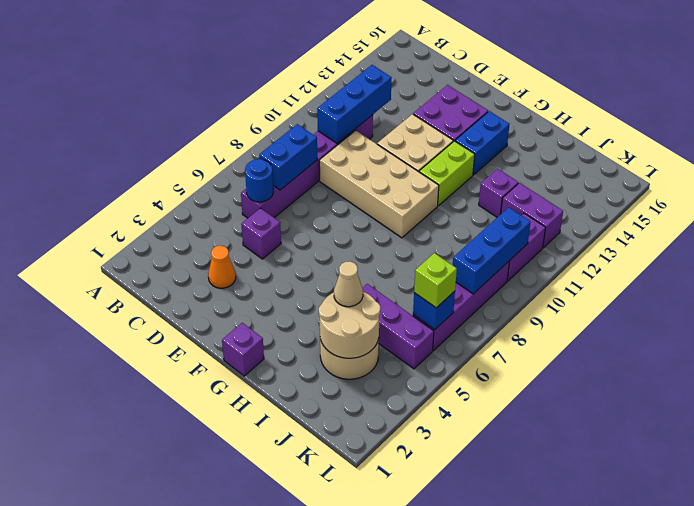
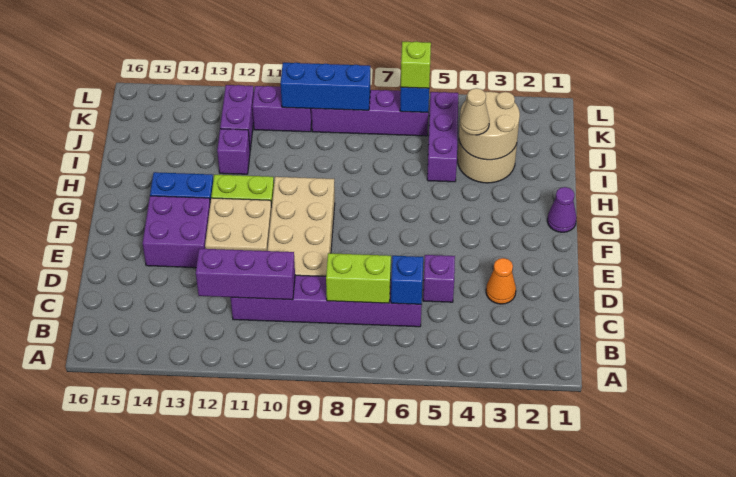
blue round brick C6 level 2 -> blue brick C6 level 2
blue brick C7:C8 level 2 -> lime brick C7:C8 level 2
blue brick C10:C12 level 2 -> purple brick C10:C12 level 2
purple brick G1 level 1 -> purple cone G1 level 1

